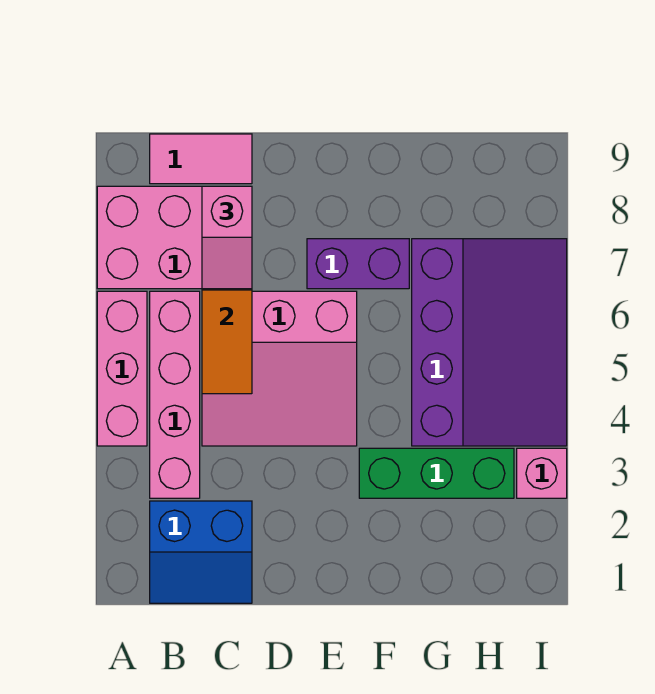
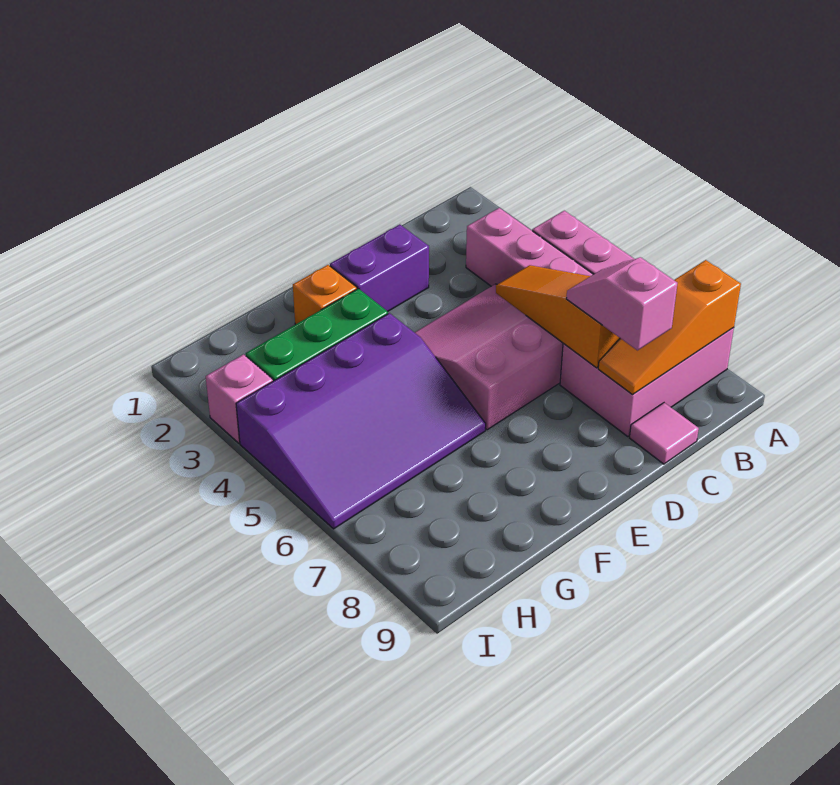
none -> orange slope A8:C8 level 2 top A
blue slope B1:C2 level 1 top 2 -> none
pink tile B9:C9 level 1 -> pink tile C9 level 1
purple brick E7:F7 level 1 -> purple brick D2:E2 level 1
none -> orange brick F2 level 1
purple slope G4:I7 level 1 top G -> purple slope F4:I6 level 1 top 4

